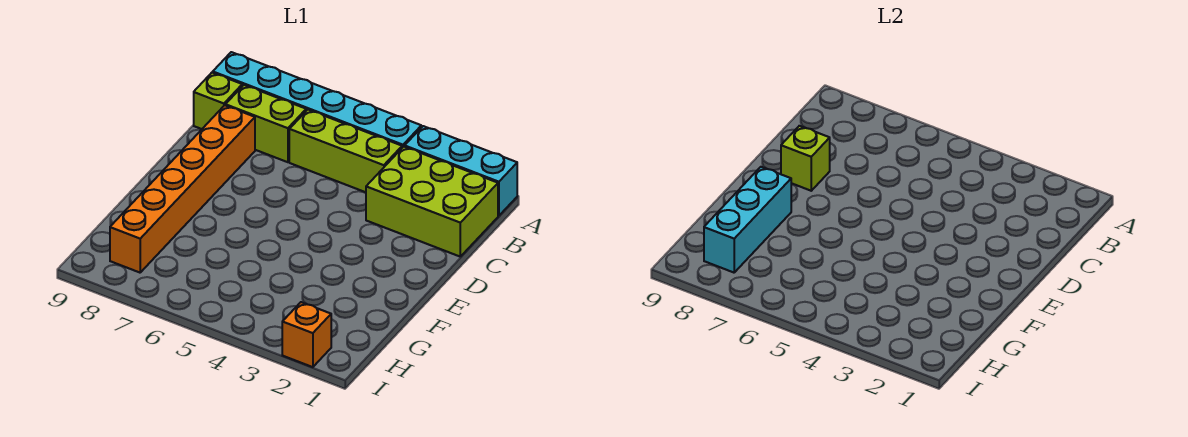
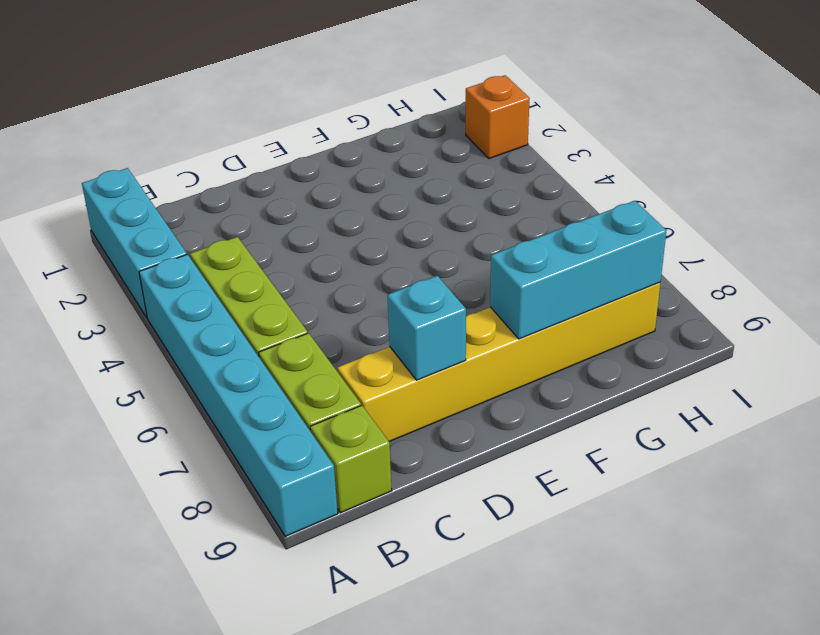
lime brick B1:C3 level 1 -> none
orange brick C8:H8 level 1 -> yellow brick C8:H8 level 1
lime brick D8 level 2 -> cyan brick D8 level 2

